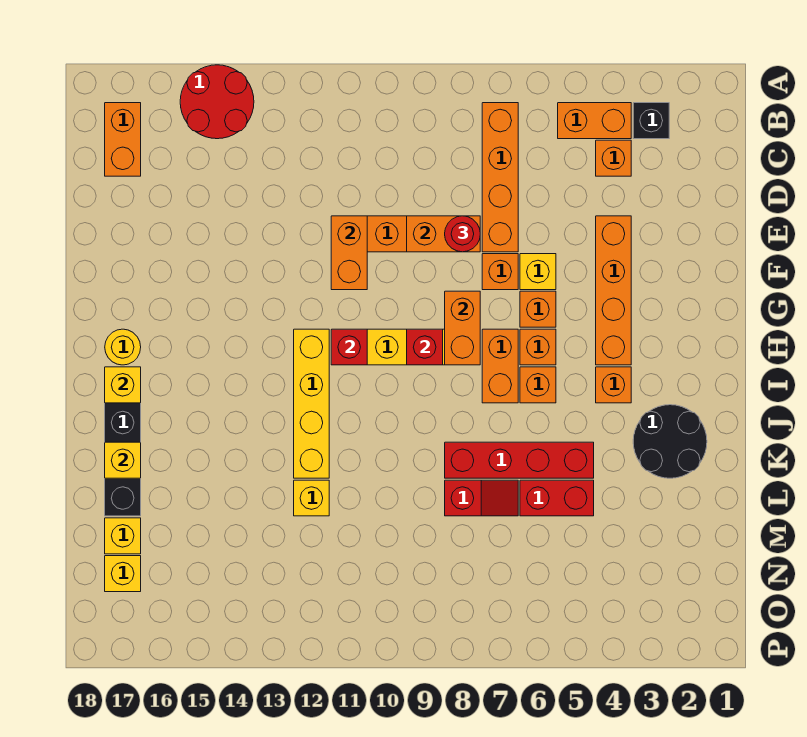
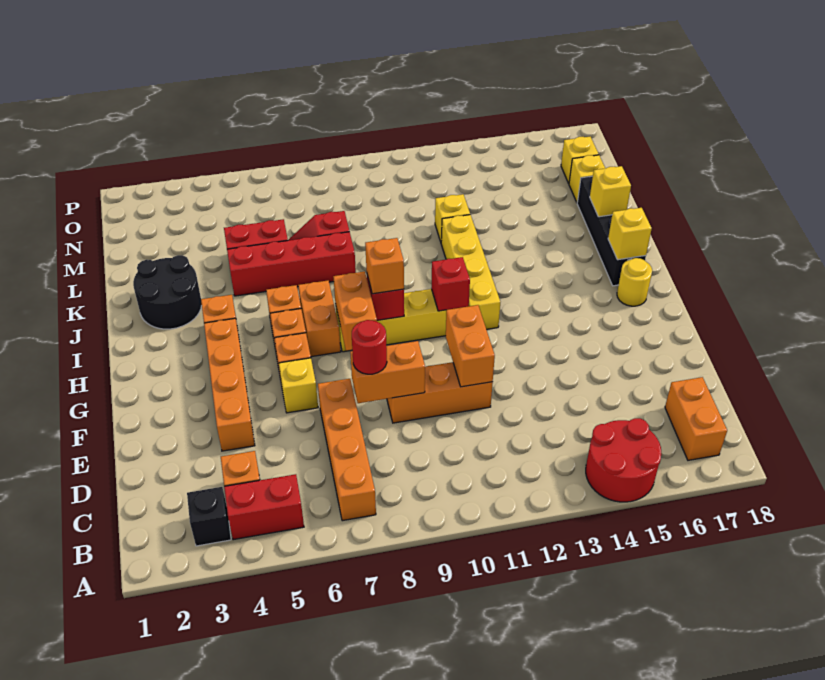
orange brick B4:B5 level 1 -> red brick B4:B5 level 1
orange brick F7 level 1 -> orange brick H9 level 3

